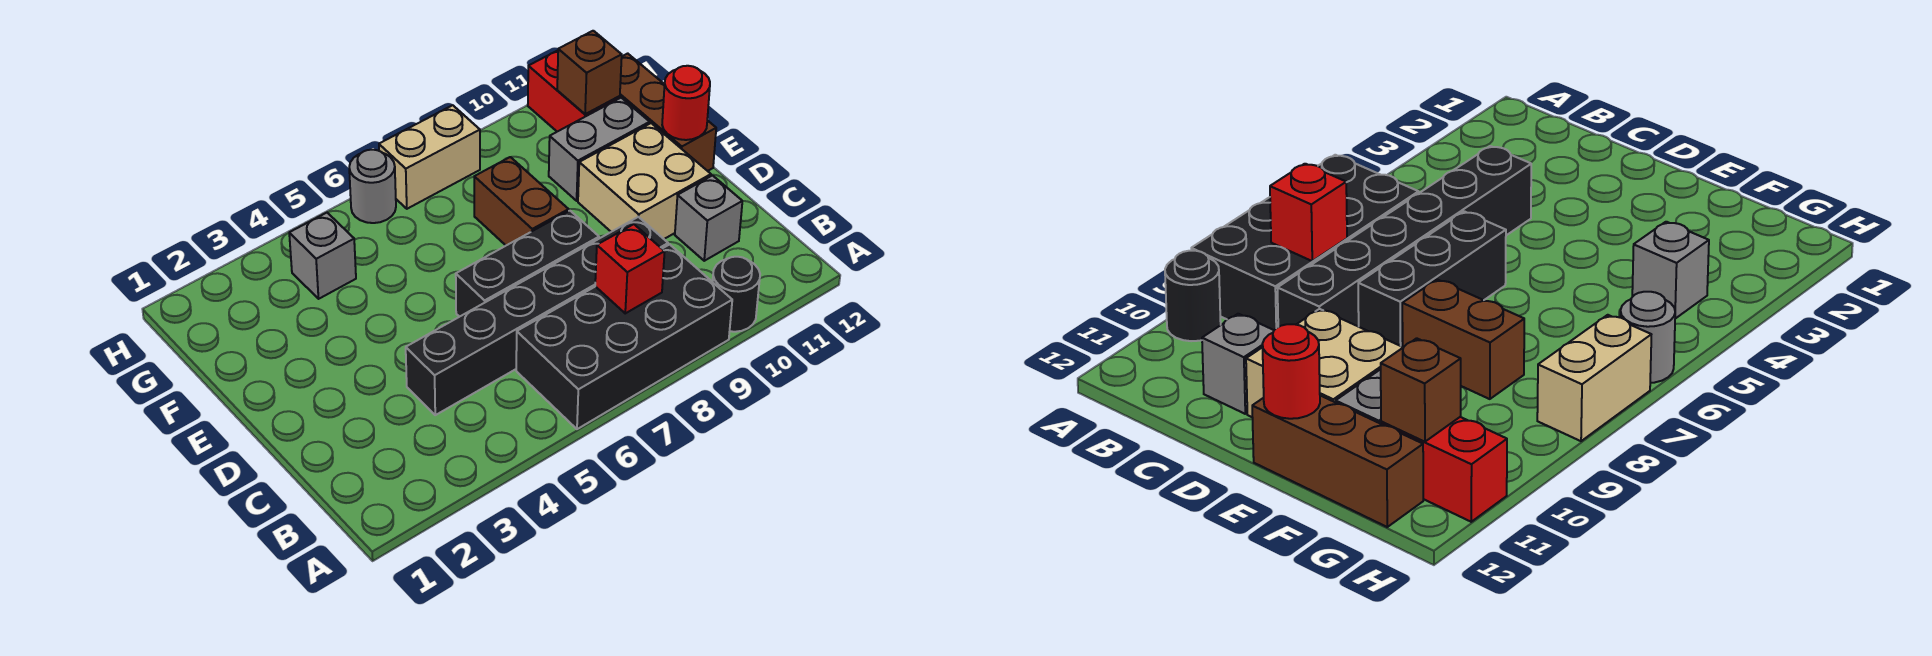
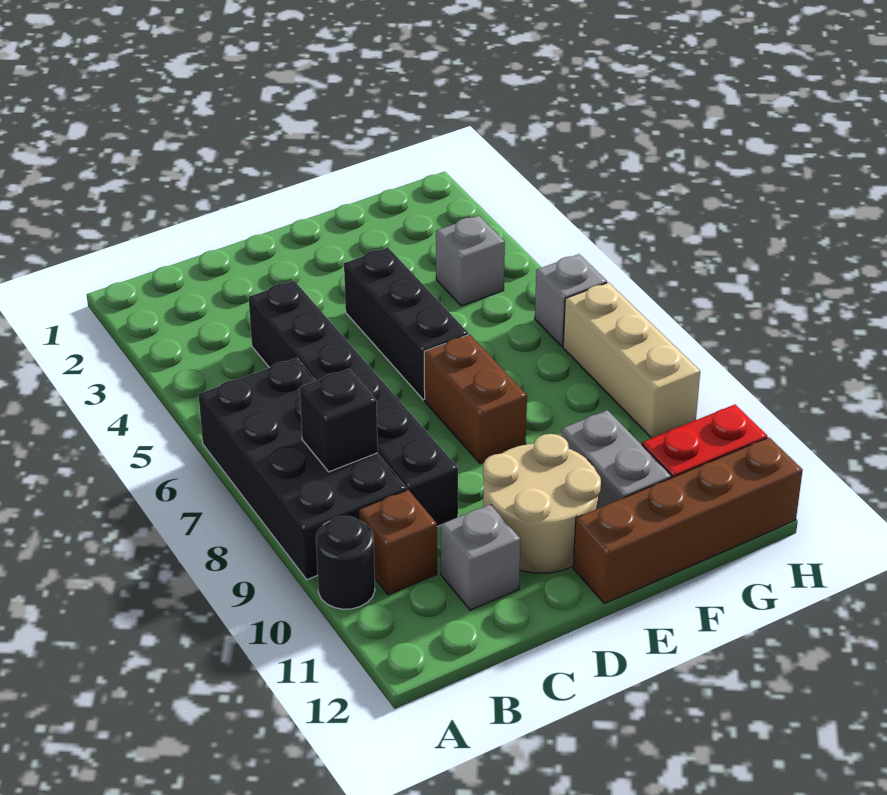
red brick B8 level 2 -> black brick B8 level 2
black brick D6:D8 level 1 -> black brick E4:E6 level 1
tan brick D10:E11 level 1 -> tan round brick D10:E11 level 1
brown brick E8:F8 level 1 -> brown brick E7:E8 level 1
brown brick E12:G12 level 1 -> brown brick E12:H12 level 1
red round brick E12 level 2 -> none
brown brick G11 level 2 -> brown brick B10 level 1
grey round brick H6 level 1 -> grey brick H6 level 1
tan brick H7:H8 level 1 -> tan brick H7:H9 level 1

